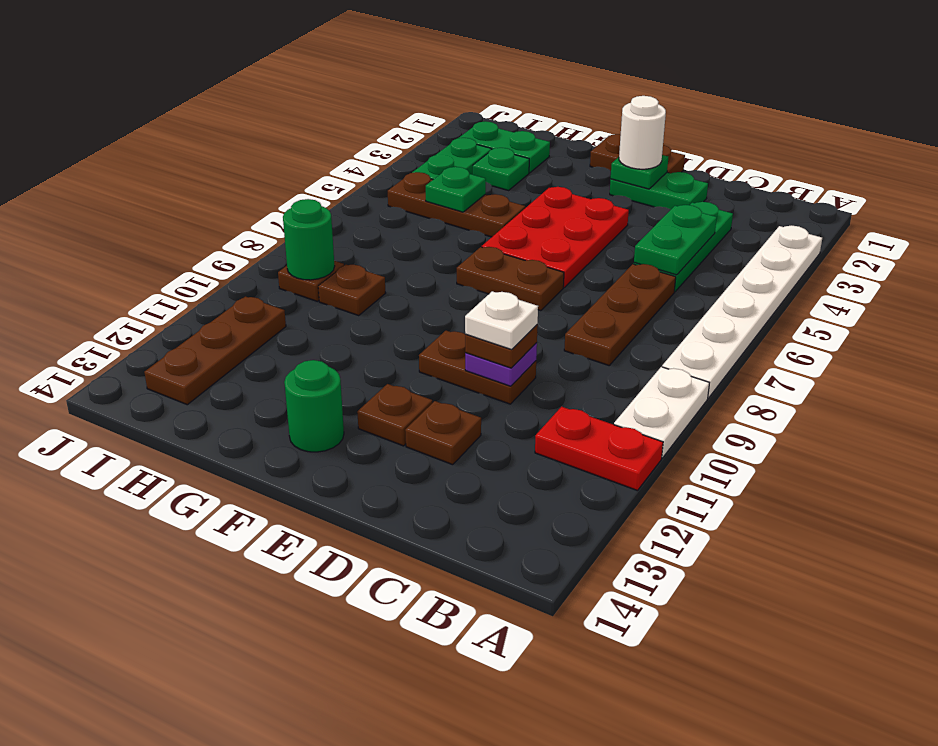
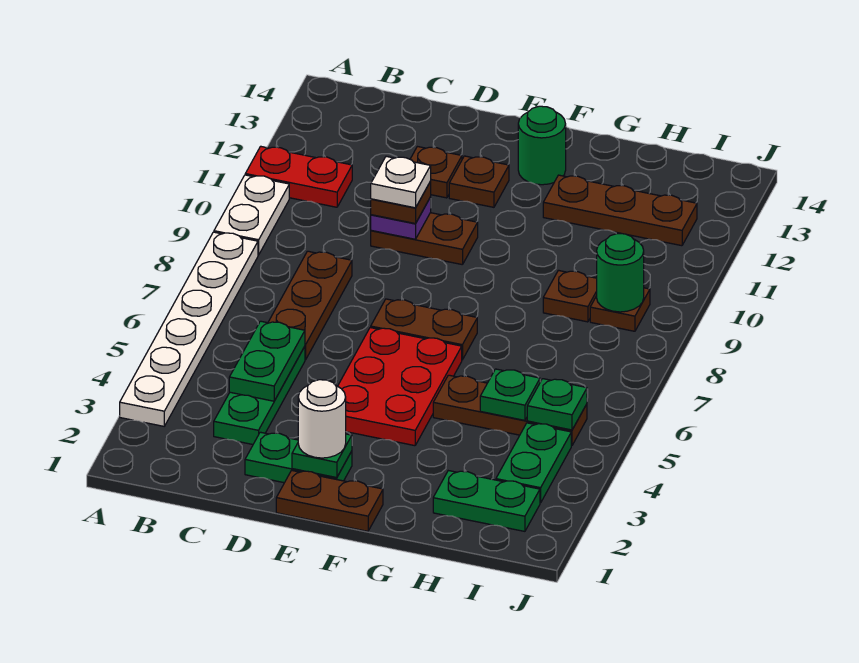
green plate H3 level 1 -> green plate I5 level 2
brown plate I11:I13 level 1 -> brown plate G12:I12 level 1

